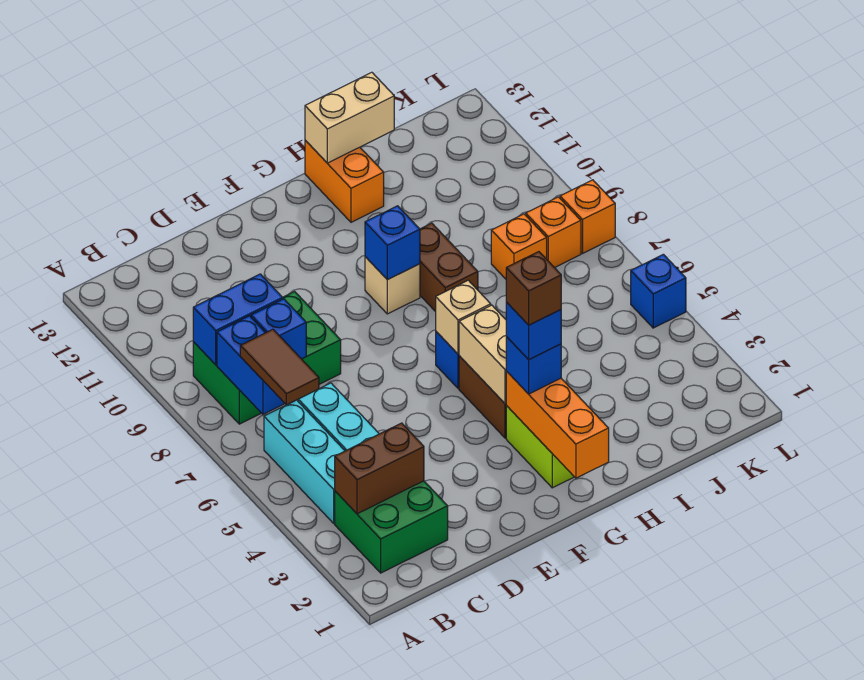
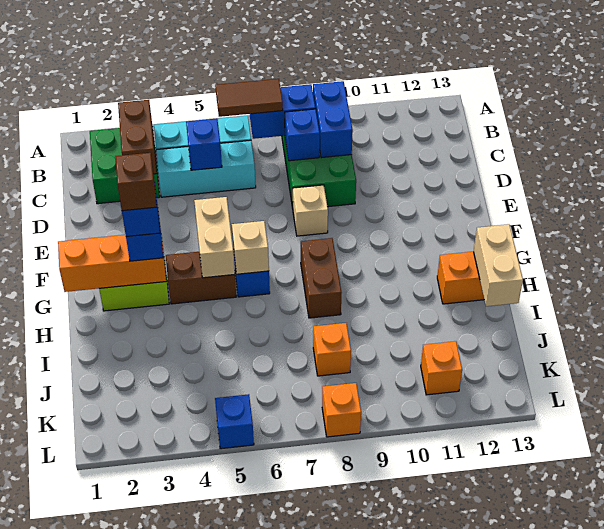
tan brick G4:G5 level 2 -> tan brick F5:G5 level 2
tan brick G9 level 1 -> tan brick E8 level 1
blue brick G9 level 2 -> blue brick C5 level 2
brown brick H8:H9 level 1 -> brown brick G8:H8 level 1
orange brick K8 level 1 -> orange brick K11 level 1

